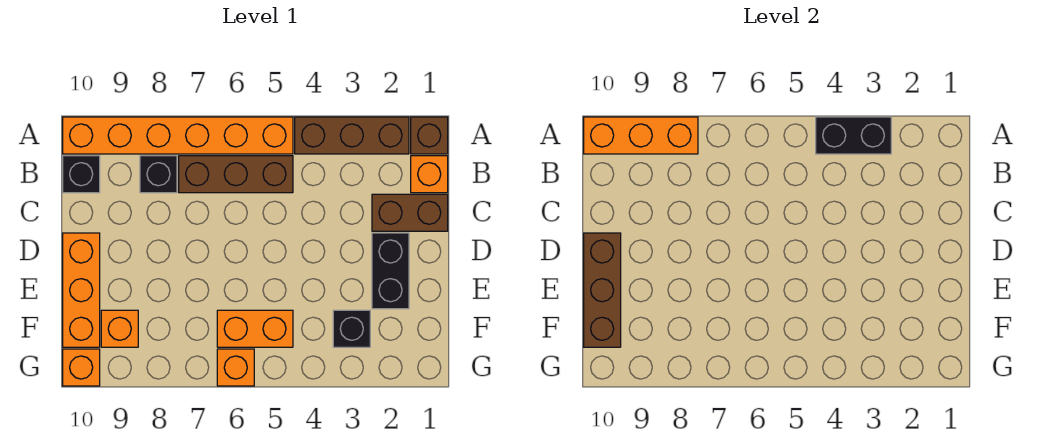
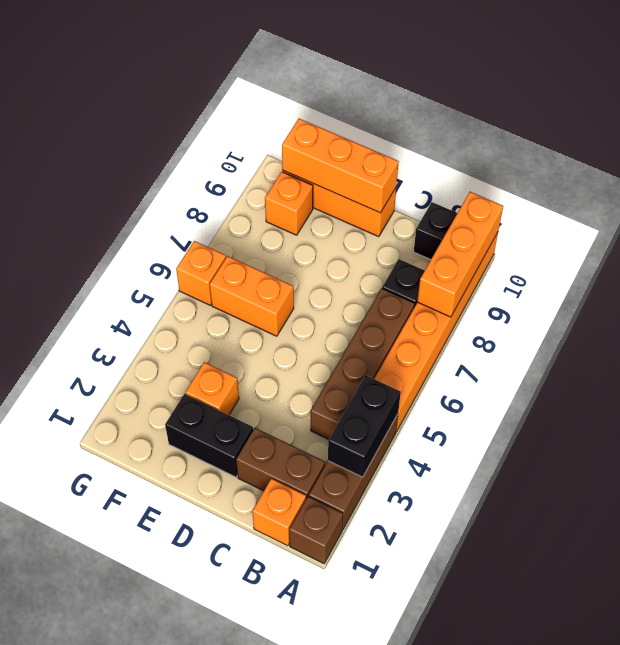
brown brick B5:B7 level 1 -> brown brick B4:B7 level 1
brown brick C1:C2 level 1 -> brown brick B2:C2 level 1
brown brick D10:F10 level 2 -> orange brick D10:F10 level 2
black brick F3 level 1 -> none
orange brick F5:F6 level 1 -> orange brick E6:F6 level 1
orange brick G10 level 1 -> orange brick E3 level 1

